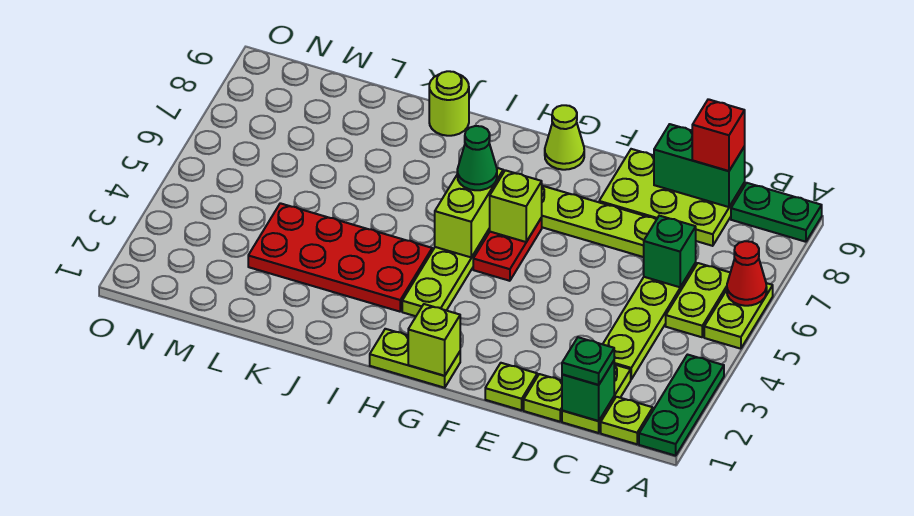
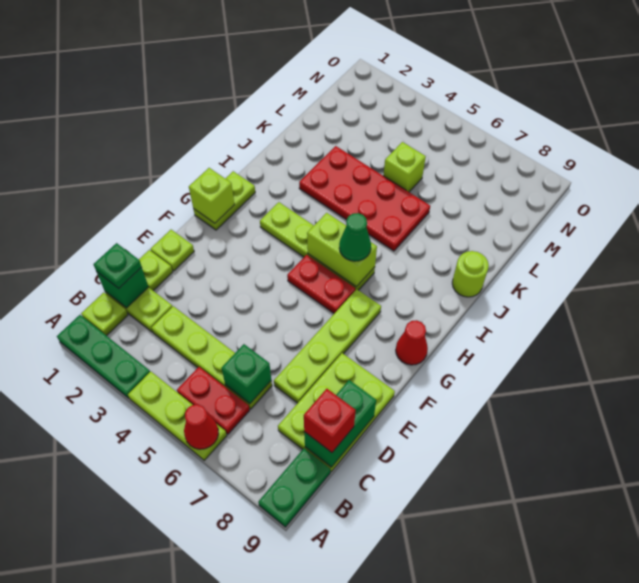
lime plate A5:A6 level 1 -> lime plate A4:A6 level 1
lime plate B5:B6 level 1 -> red plate B5:B6 level 1
lime brick G6 level 2 -> lime brick L5 level 1
lime cone G9 level 1 -> red cone G9 level 1
red plate I3:L4 level 1 -> red plate J3:K6 level 1

